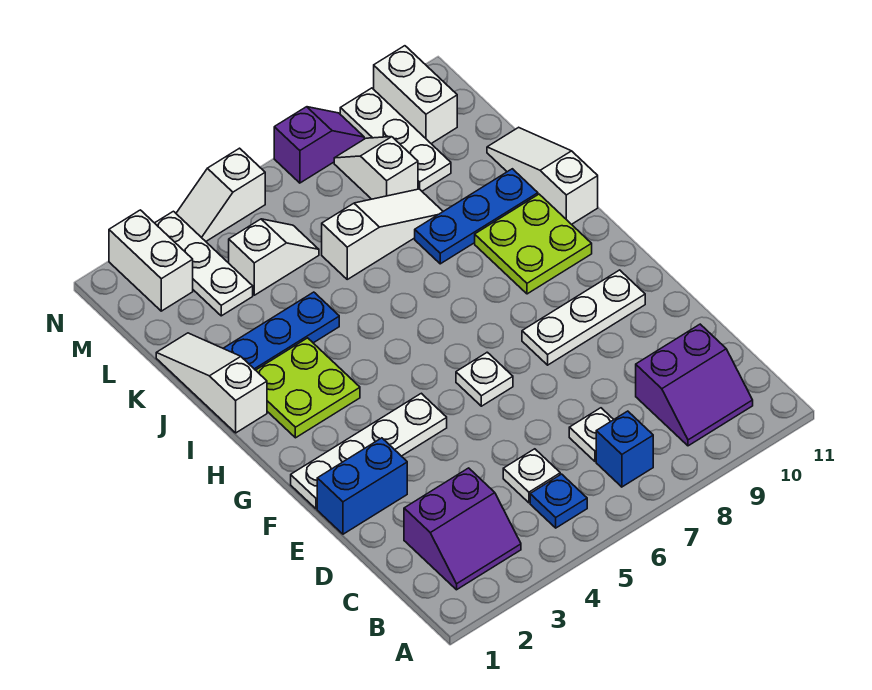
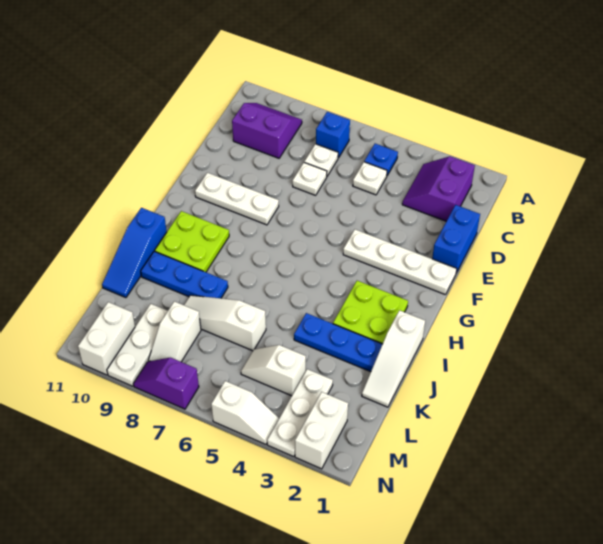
purple slope B2:C3 level 1 top C -> purple slope B2:C3 level 1 top 2
blue brick E1:E2 level 1 -> blue brick D1:E1 level 1
white plate F6 level 1 -> white plate D7 level 1
white slope I11:K11 level 1 top I -> blue slope I11:K11 level 1 top I

